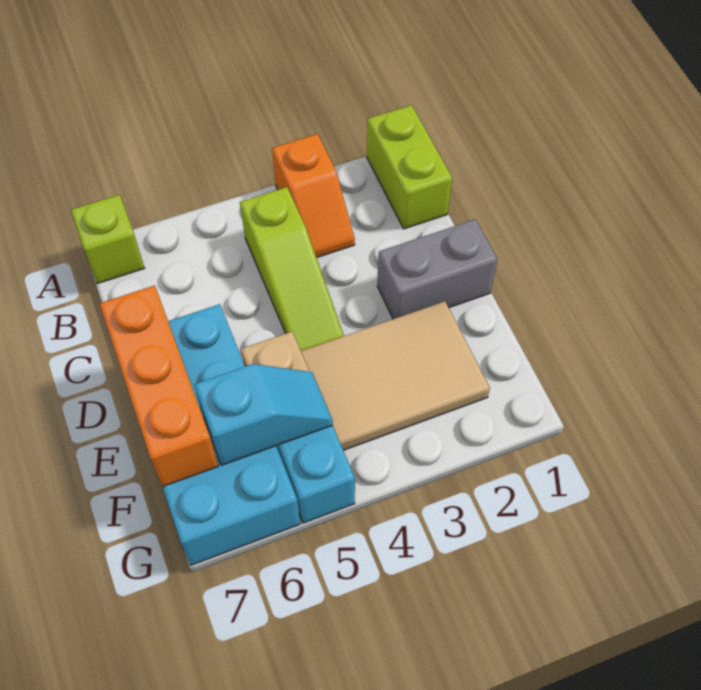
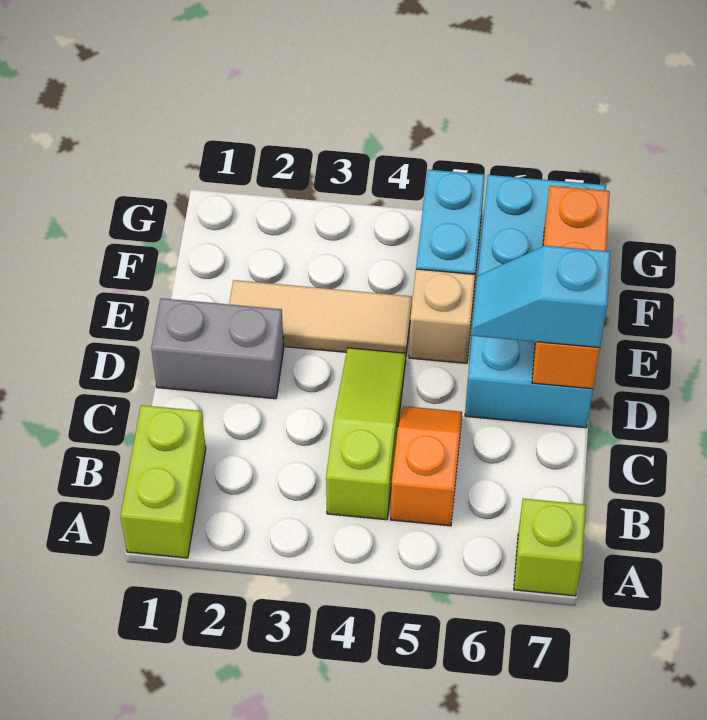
orange slope A3:B3 level 1 top A -> orange slope B5:C5 level 1 top B
tan tile E2:F4 level 1 -> tan tile E2:E4 level 1
cyan slope F5:F6 level 2 top 6 -> cyan slope D6:D7 level 3 top 7

